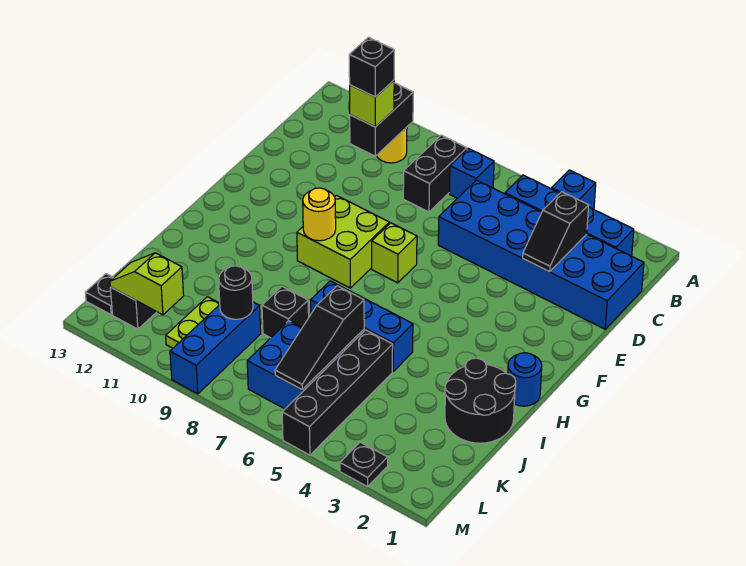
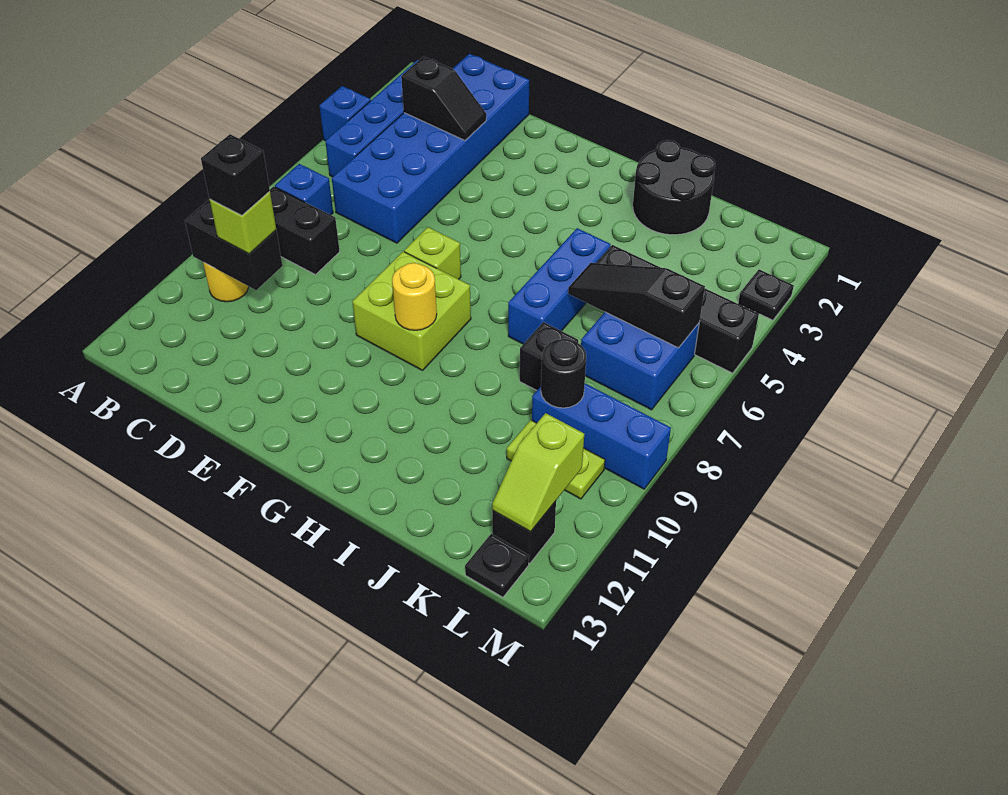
blue round brick H1 level 1 -> none
black slope J6:L6 level 2 top J -> black slope J6:L6 level 2 top L

